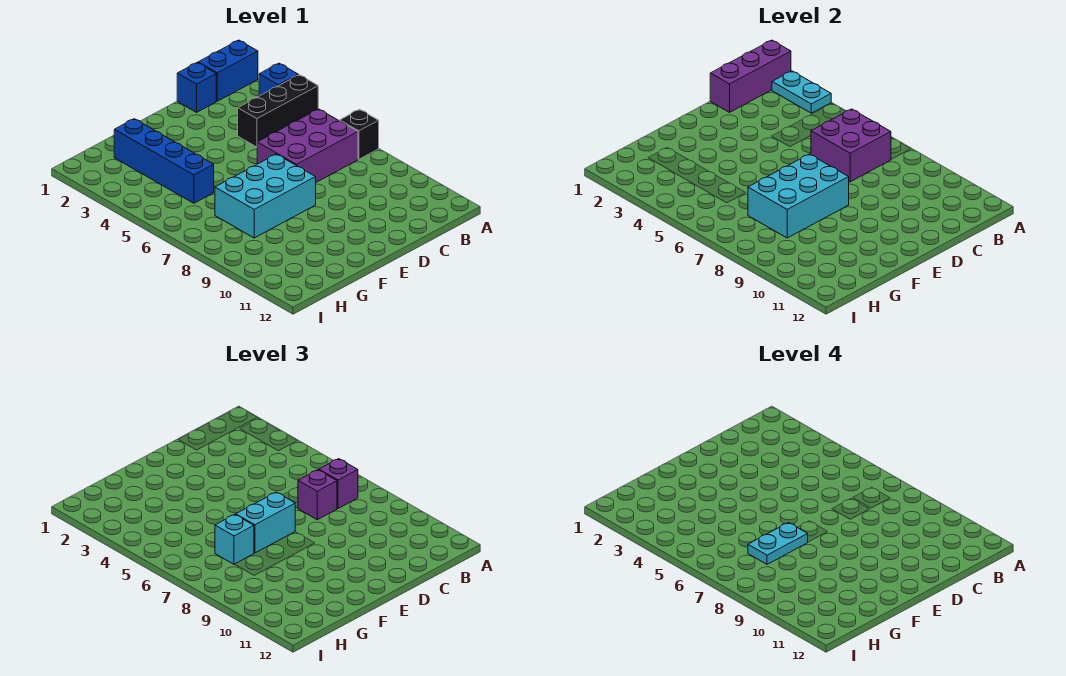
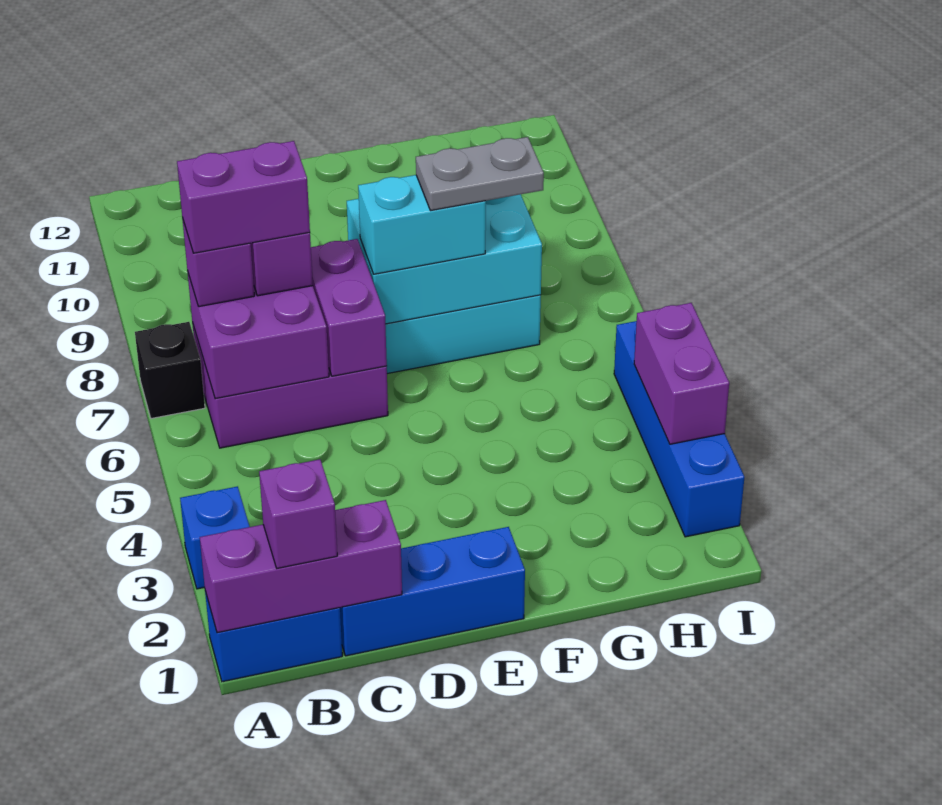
cyan plate A2:A3 level 2 -> none
black brick A4:C4 level 1 -> none
none -> purple brick B1 level 3
none -> purple brick B7:C7 level 4
blue brick C1 level 1 -> blue brick C1:E1 level 1
none -> purple brick D6:D7 level 2
cyan plate F7:G7 level 4 -> grey plate F7:G7 level 4
blue brick G2:G5 level 1 -> blue brick I2:I5 level 1
cyan brick G7 level 3 -> none
none -> purple brick I3:I4 level 2

